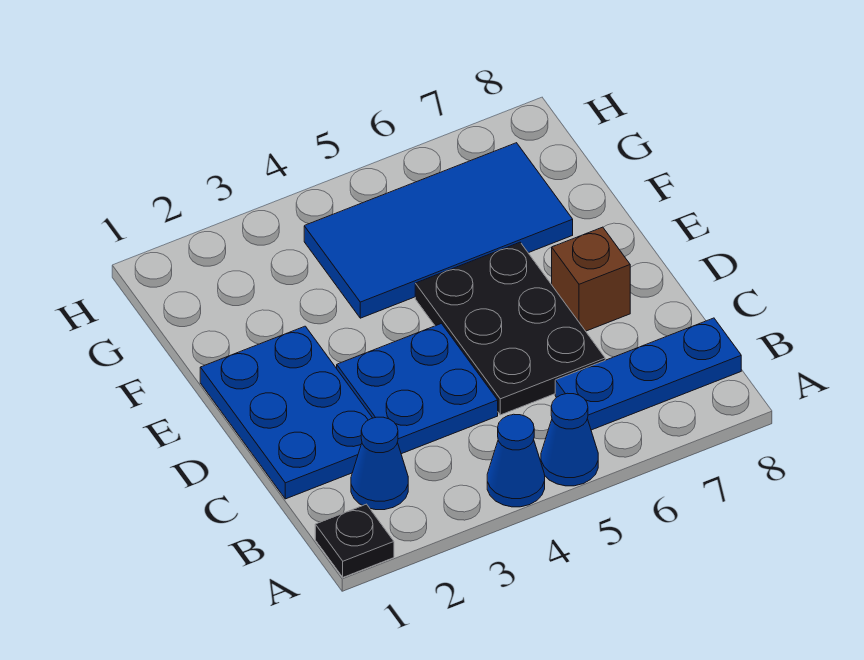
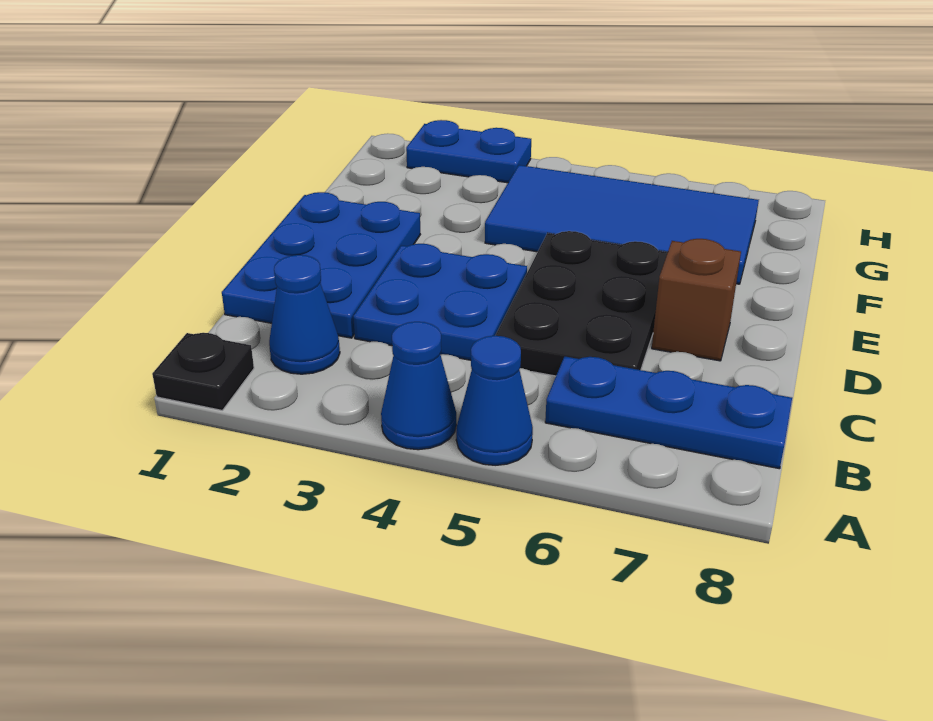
none -> blue plate H2:H3 level 1

